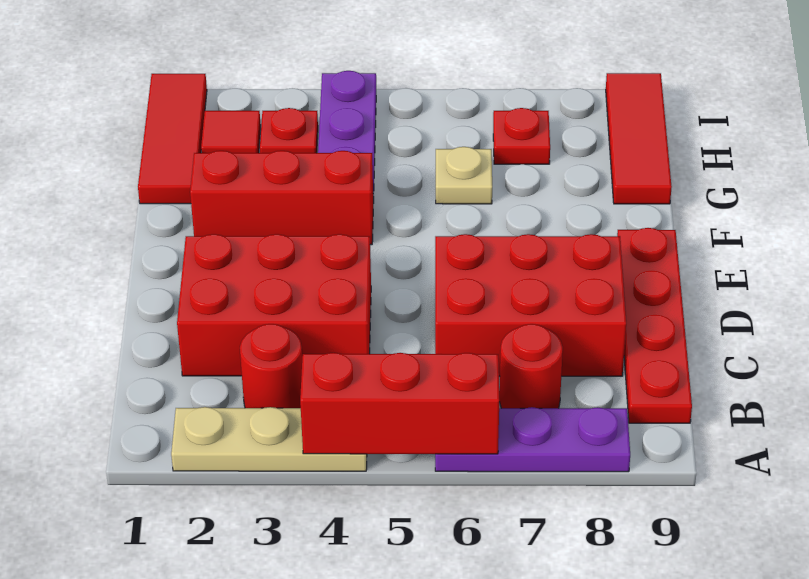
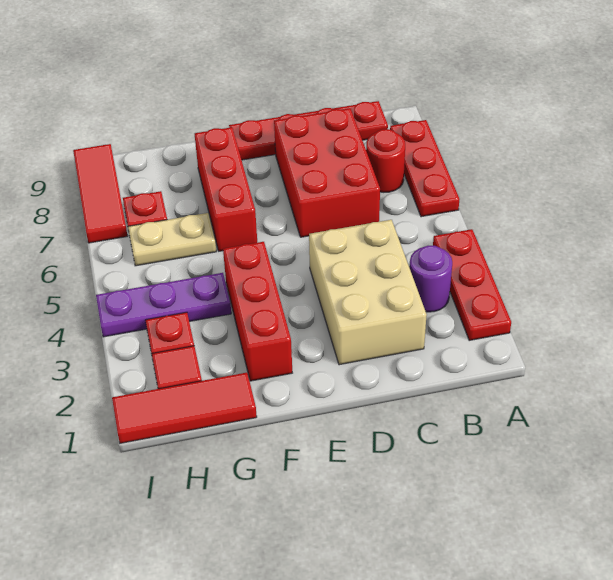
tan plate A2:A4 level 1 -> red plate A2:A4 level 1
red brick A4:A6 level 2 -> red brick F6:F8 level 1
purple plate A6:A8 level 1 -> red plate A6:A8 level 1
red round brick B3 level 1 -> purple round brick B3 level 1
red brick C2:D4 level 1 -> tan brick C2:D4 level 1
tan plate G6 level 1 -> tan plate G6:H6 level 1
red tile G9:I9 level 1 -> red tile I7:I9 level 1

